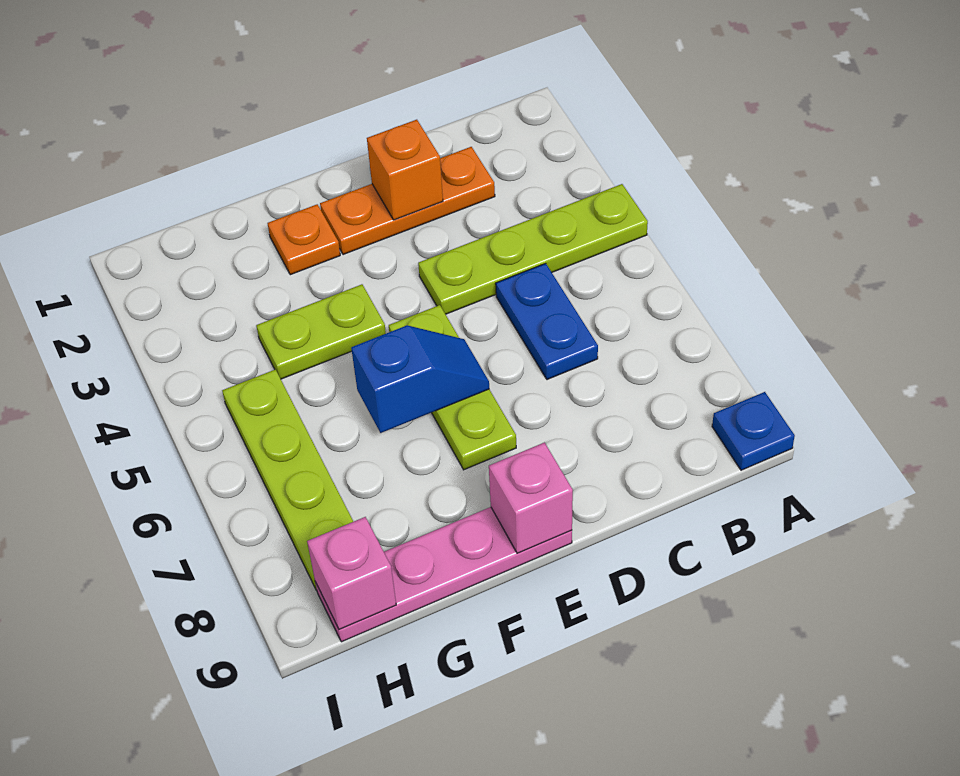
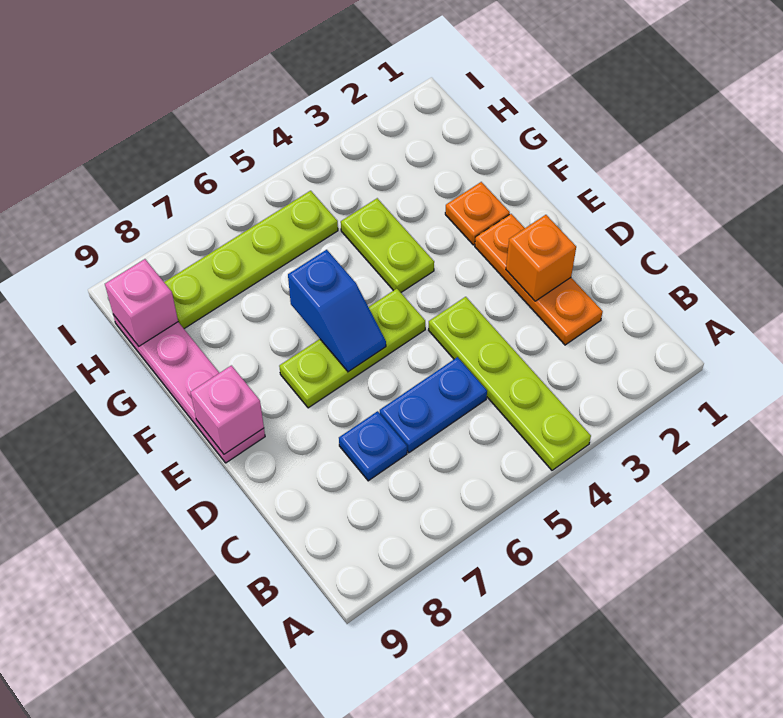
blue plate A9 level 1 -> blue plate C7 level 1

